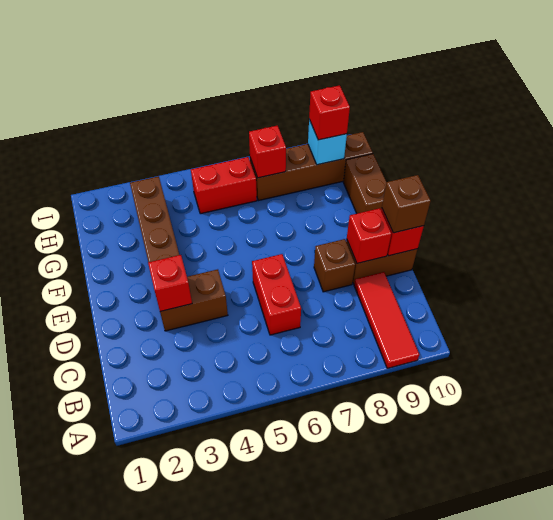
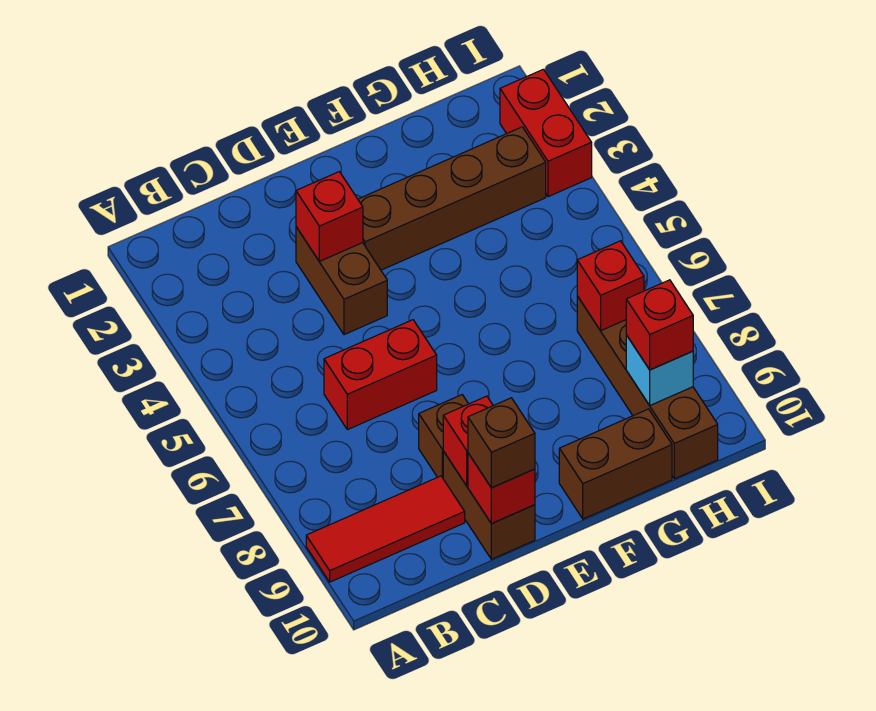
red brick H5:H6 level 1 -> red brick I2:I3 level 1

